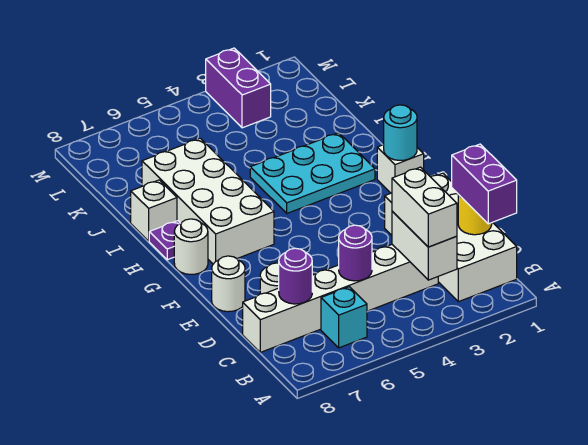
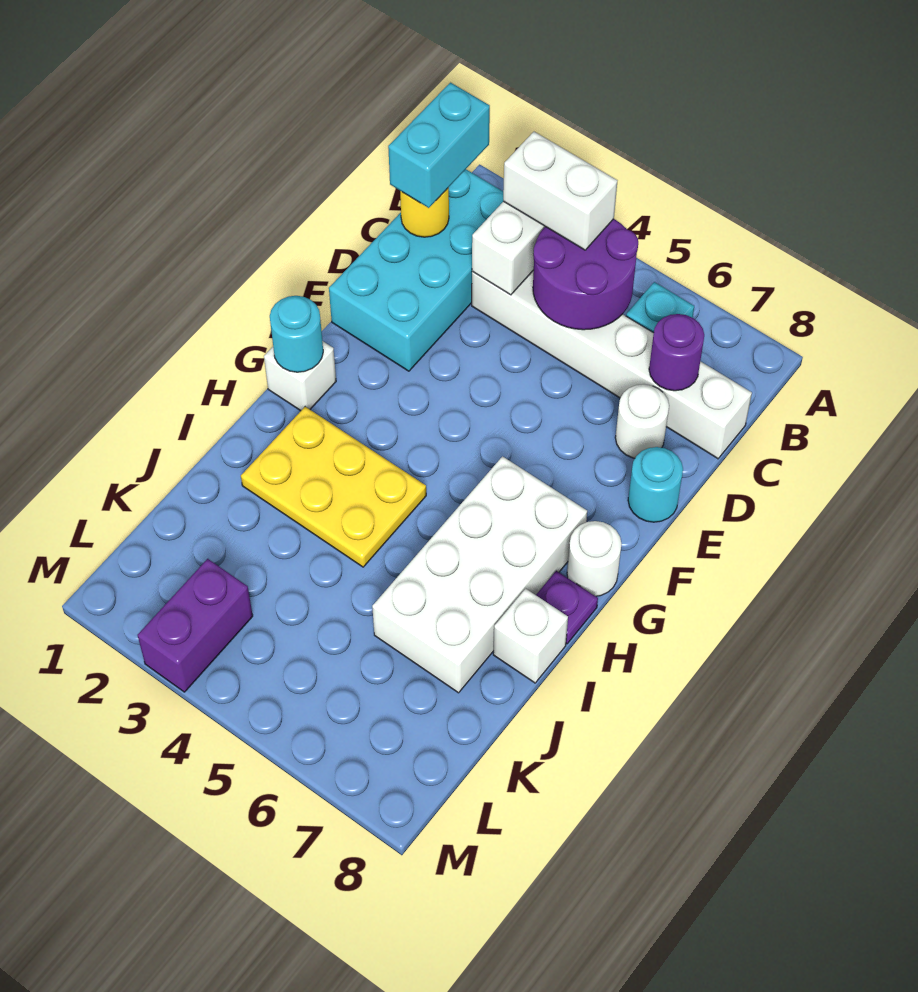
white brick B1:E2 level 1 -> cyan brick B1:E2 level 1
purple brick B1:C1 level 3 -> cyan brick B1:C1 level 3
white brick B3:C3 level 3 -> white brick B3:B4 level 3
purple round brick C5 level 2 -> purple round brick B4:C5 level 2
white round brick E8 level 1 -> cyan round brick E8 level 1
cyan plate H2:I4 level 1 -> yellow plate H2:I4 level 1

